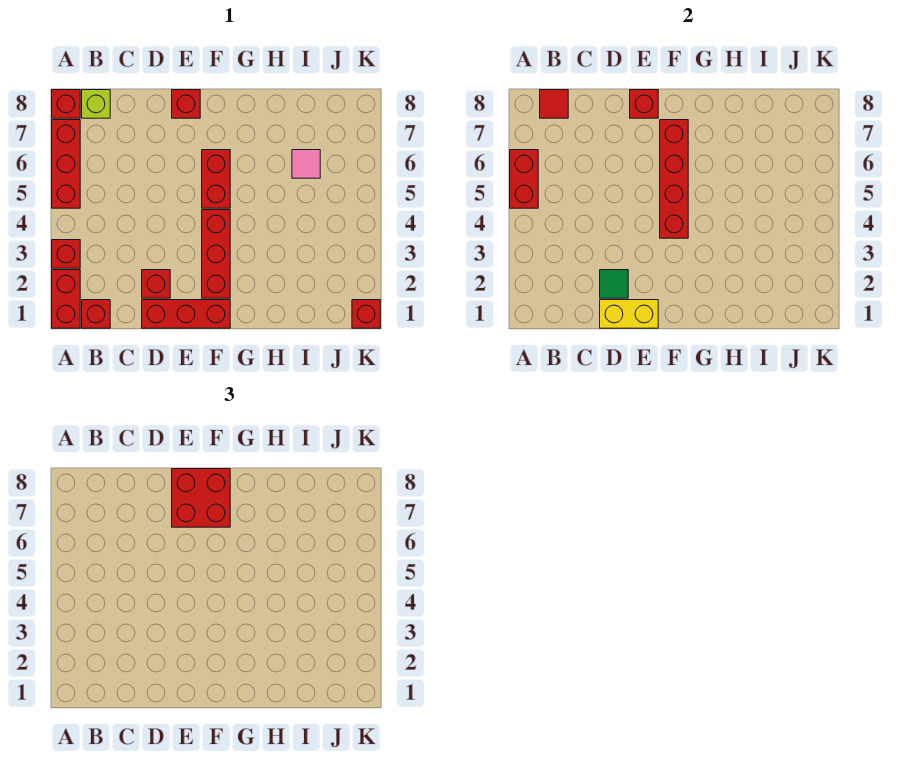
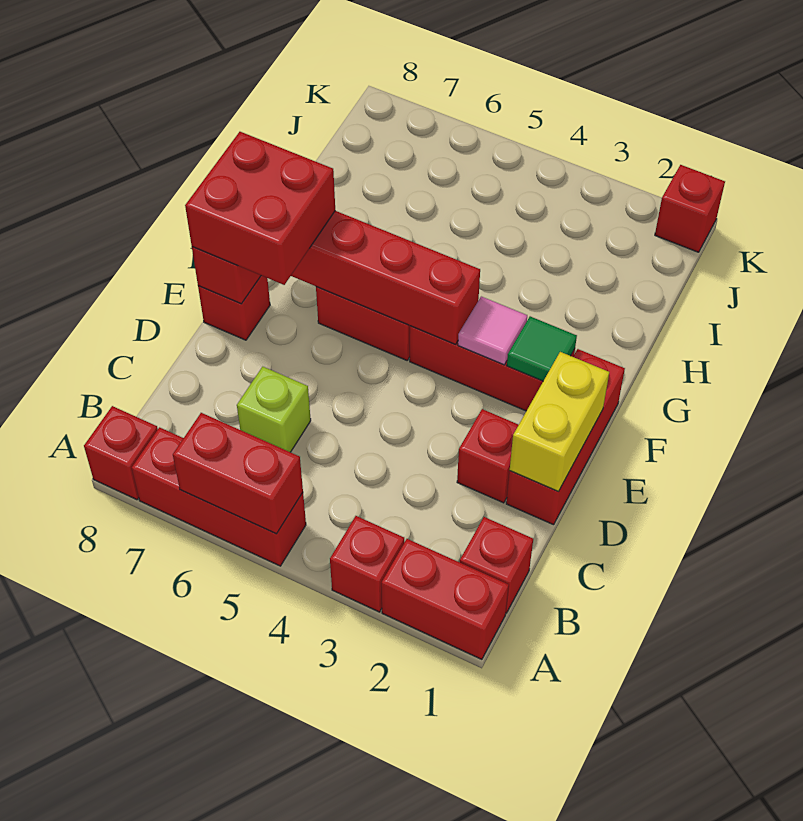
lime brick B8 level 1 -> lime brick C6 level 1
red tile B8 level 2 -> none
green tile D2 level 2 -> green tile F2 level 2
pink tile I6 level 1 -> pink tile F3 level 2

